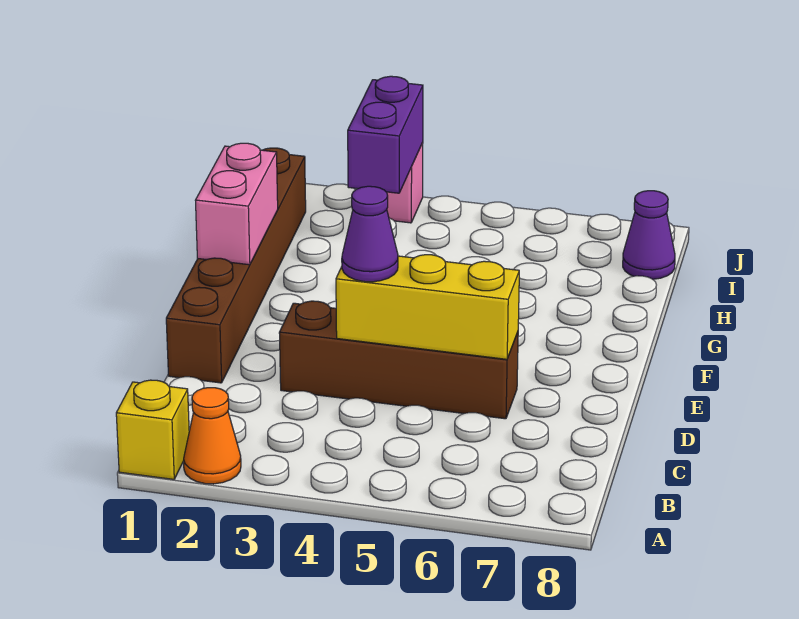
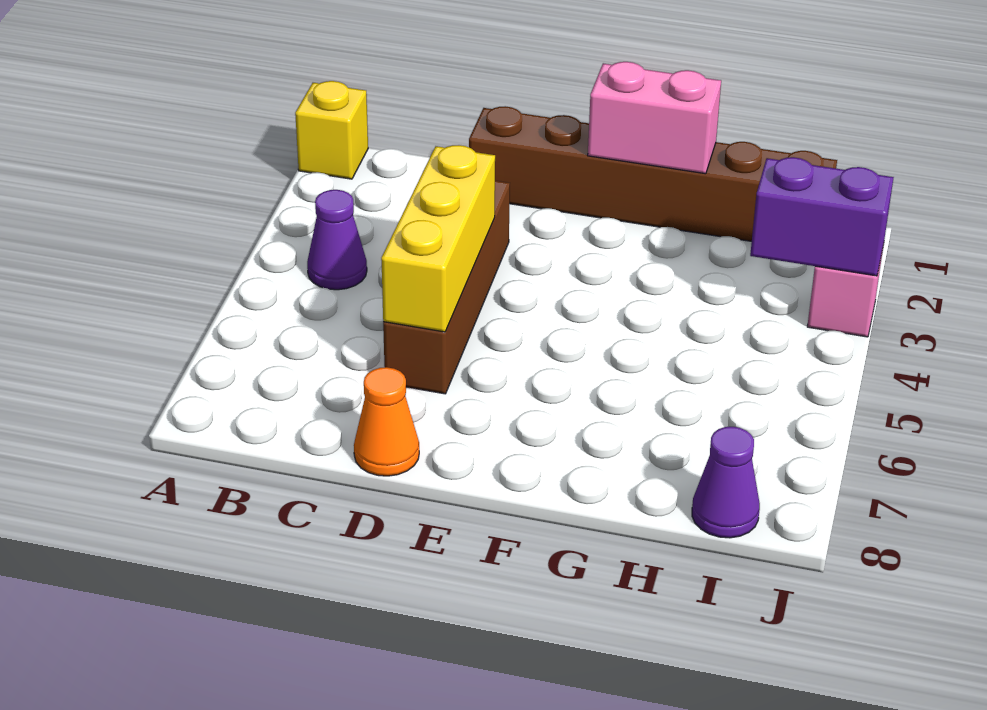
orange cone A2 level 1 -> orange cone D8 level 1
purple cone D4 level 3 -> purple cone B4 level 1

